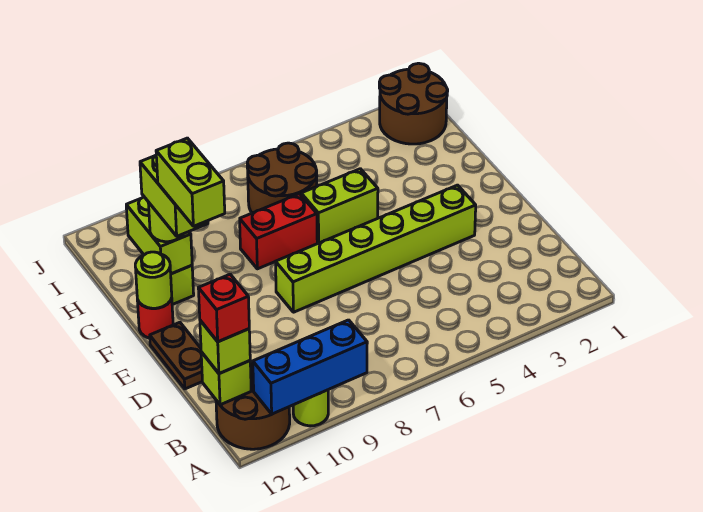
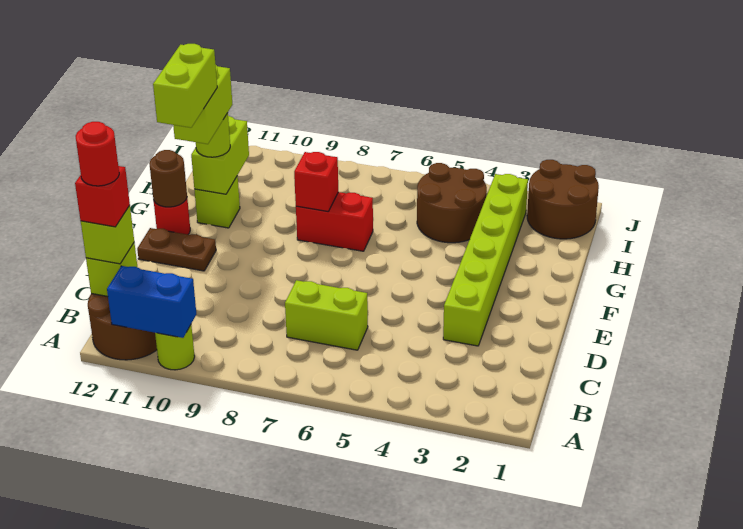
blue brick A9:A11 level 2 -> blue brick A10:A11 level 2
none -> red round brick B12 level 5
brown plate D12:E12 level 1 -> brown plate E11:E12 level 1
lime brick E3:E8 level 1 -> lime brick D3:I3 level 1
lime round brick F12 level 2 -> brown round brick F12 level 2
lime brick G5:G6 level 1 -> lime brick C6:C7 level 1
none -> red brick G8 level 2
brown round brick H6:I7 level 1 -> brown round brick H4:I5 level 1

